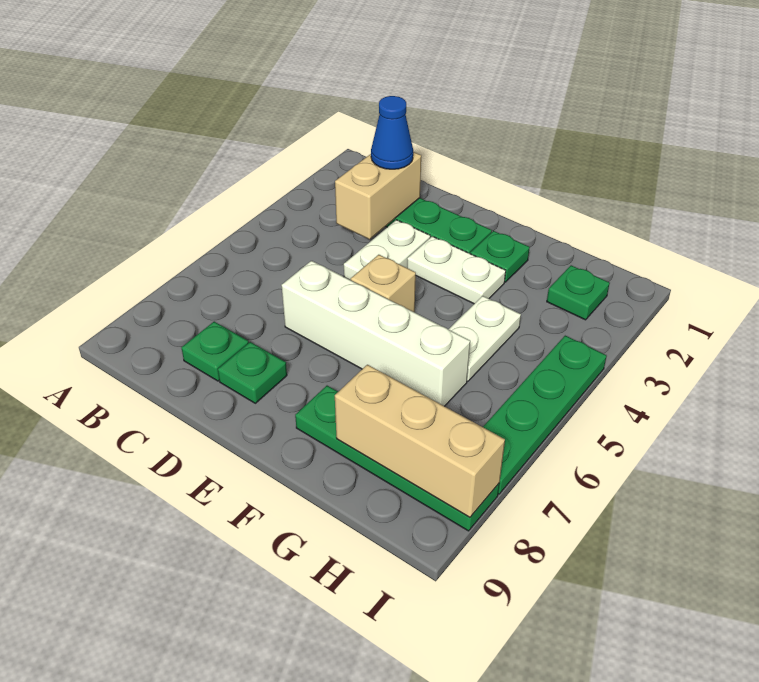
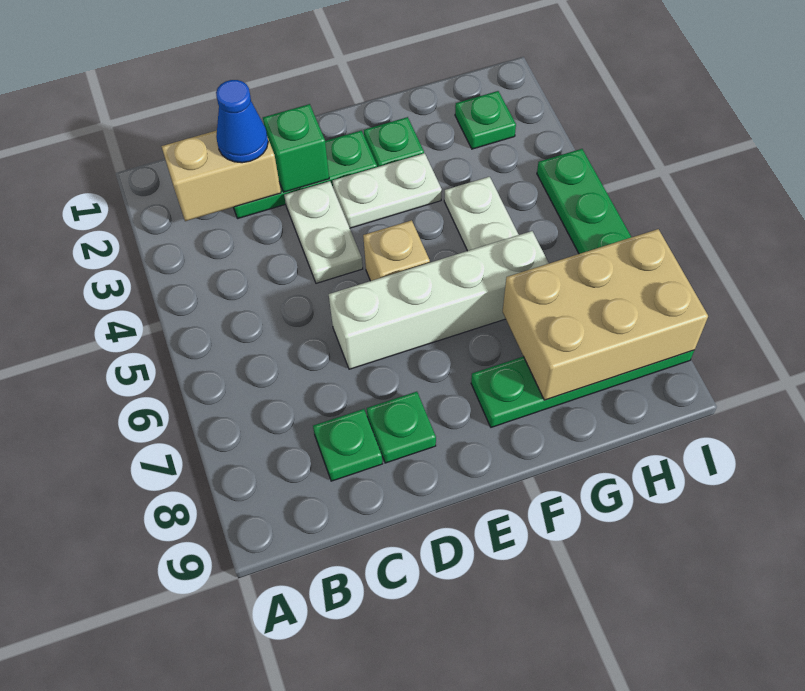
tan brick C2:C3 level 2 -> tan brick B2:C2 level 2
none -> green brick D2 level 2
tan brick G8:I8 level 2 -> tan brick G7:I8 level 2

